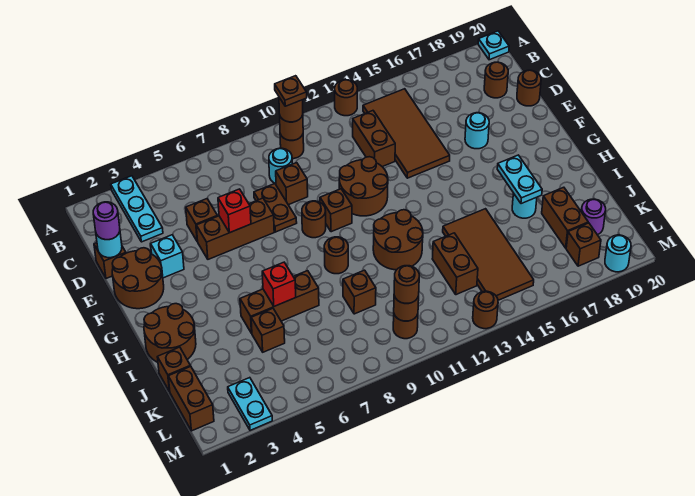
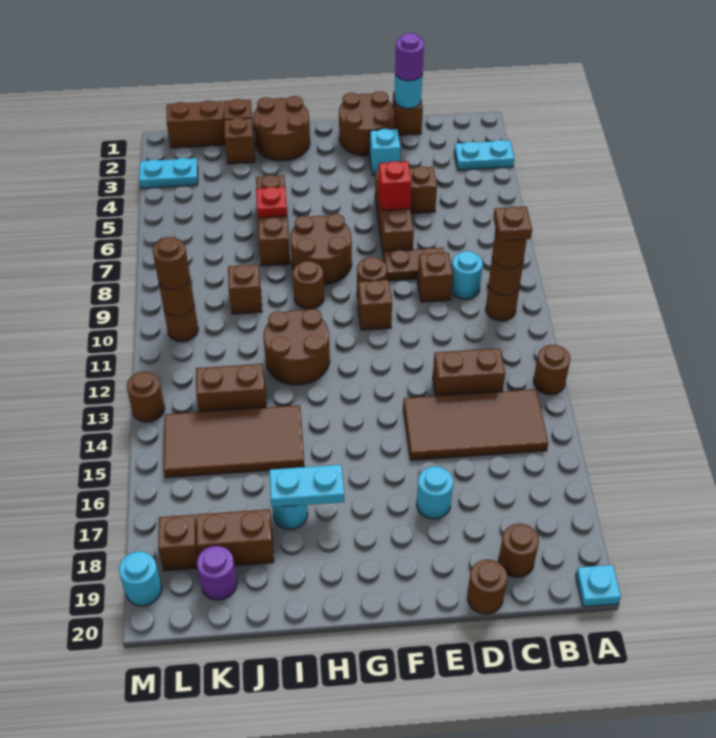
cyan plate A3:C3 level 1 -> cyan plate A3:B3 level 1
brown round brick E11:F12 level 1 -> brown round brick G7:H8 level 1
red brick I6 level 2 -> red plate I6 level 2
brown brick J5 level 1 -> brown brick J2 level 1

